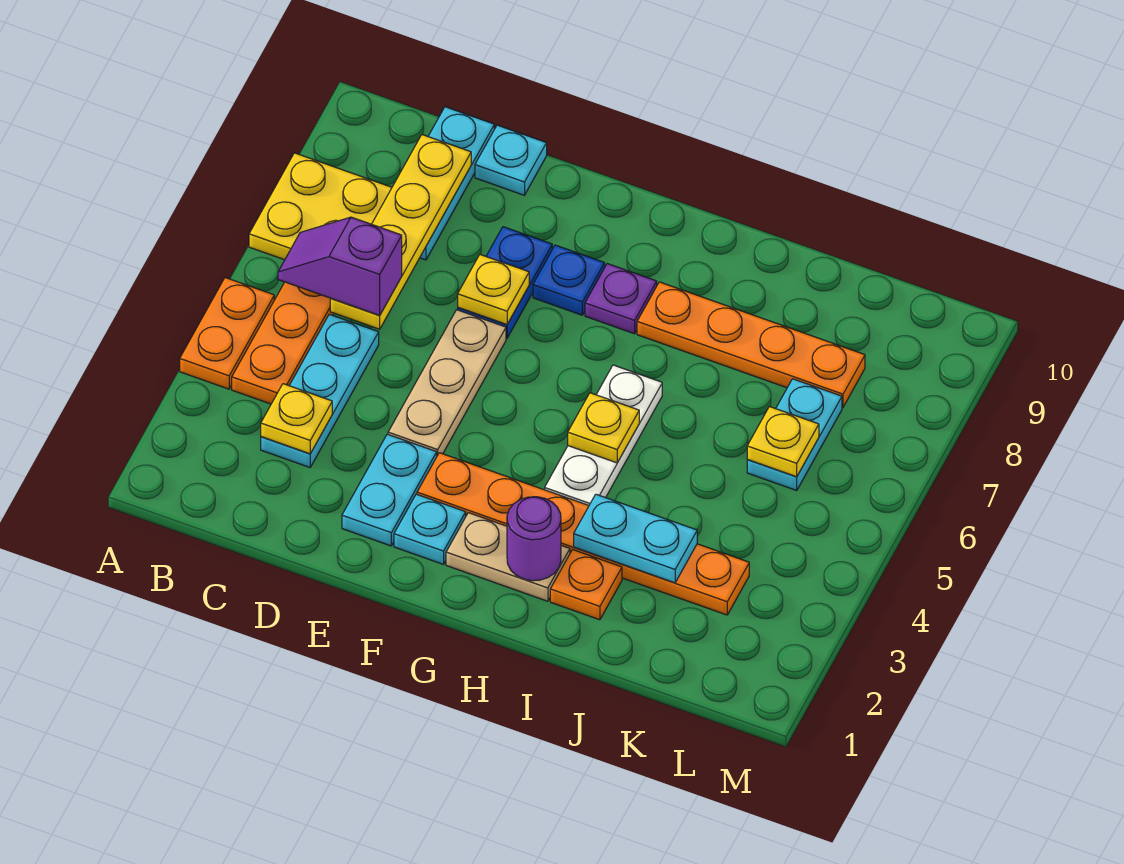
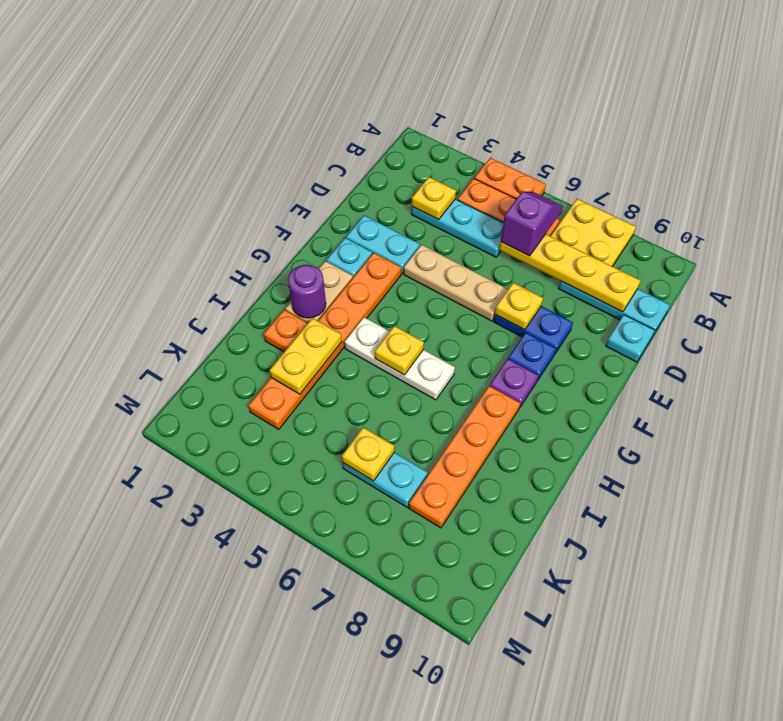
cyan plate I3:J3 level 2 -> yellow plate I3:J3 level 2

